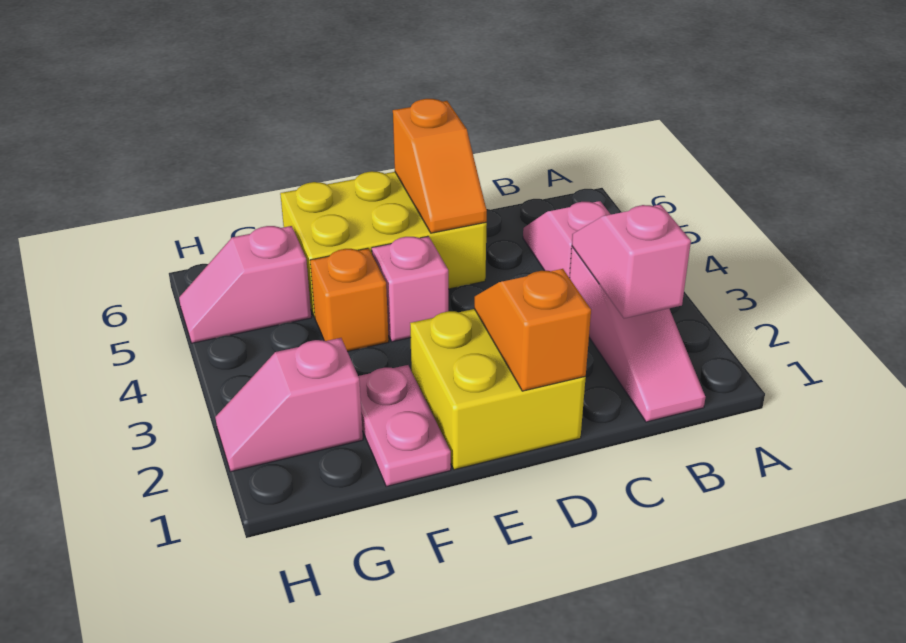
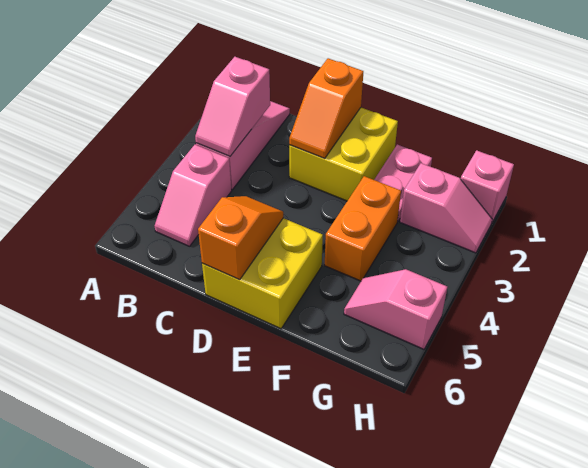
yellow brick D5:F6 level 1 -> yellow brick D5:E6 level 1
pink brick E4 level 1 -> pink brick H1 level 1
orange brick F4 level 1 -> orange brick F3:F4 level 1
pink slope G5:H5 level 1 top G -> pink slope G5:H5 level 1 top H

